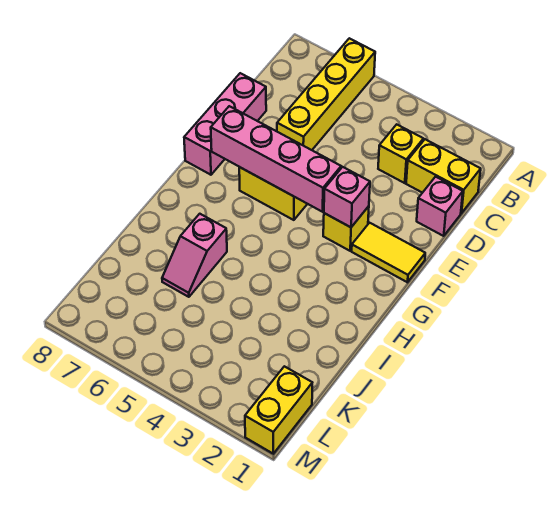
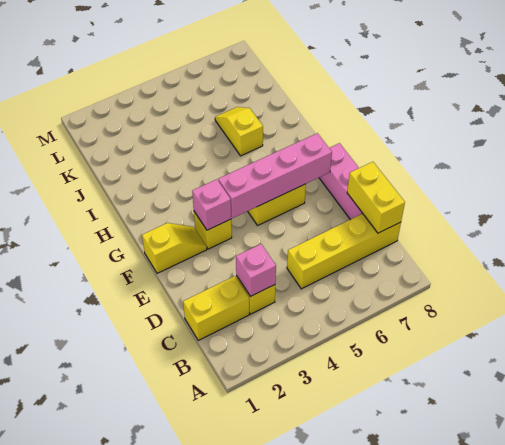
yellow brick A6:D6 level 1 -> yellow brick C5:C8 level 1
pink brick D1 level 1 -> pink brick C3 level 2
yellow tile F1:F2 level 1 -> yellow slope F1:F2 level 1 top 1
pink slope I6:J6 level 1 top I -> yellow slope I6:J6 level 1 top I
yellow brick L1:M1 level 1 -> yellow brick C8:D8 level 2

